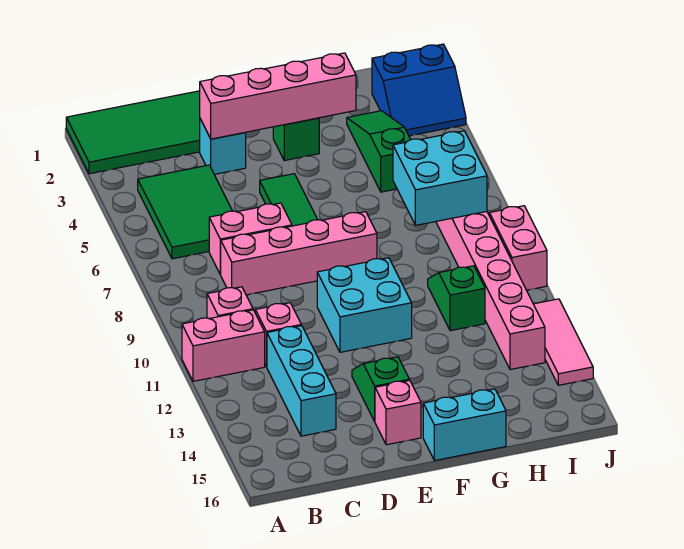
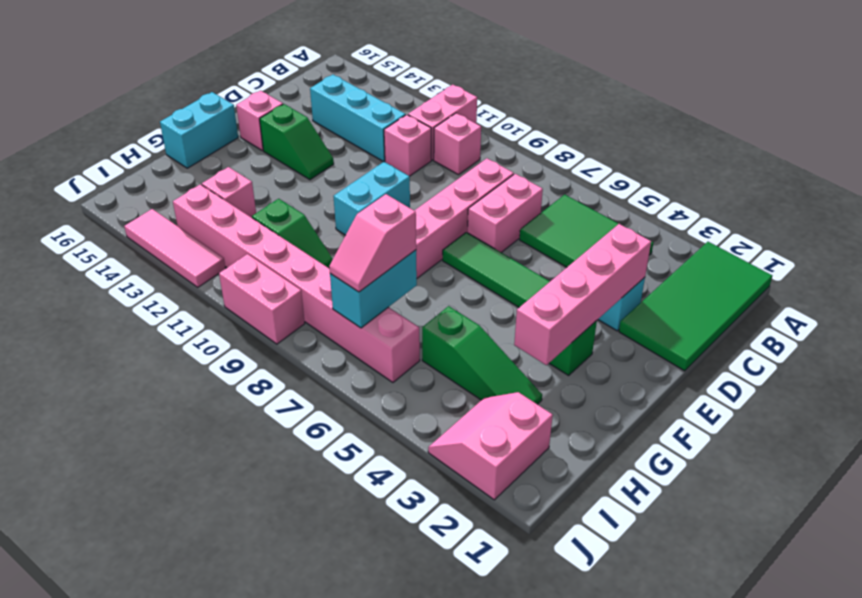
cyan brick E10:F11 level 1 -> cyan brick E10:F10 level 1
cyan brick H7:I8 level 2 -> cyan brick H7:I7 level 2
none -> pink slope H7:I7 level 3 top H
none -> pink brick H13 level 1
blue slope I2:J3 level 1 top 2 -> pink slope I2:J3 level 1 top 2

